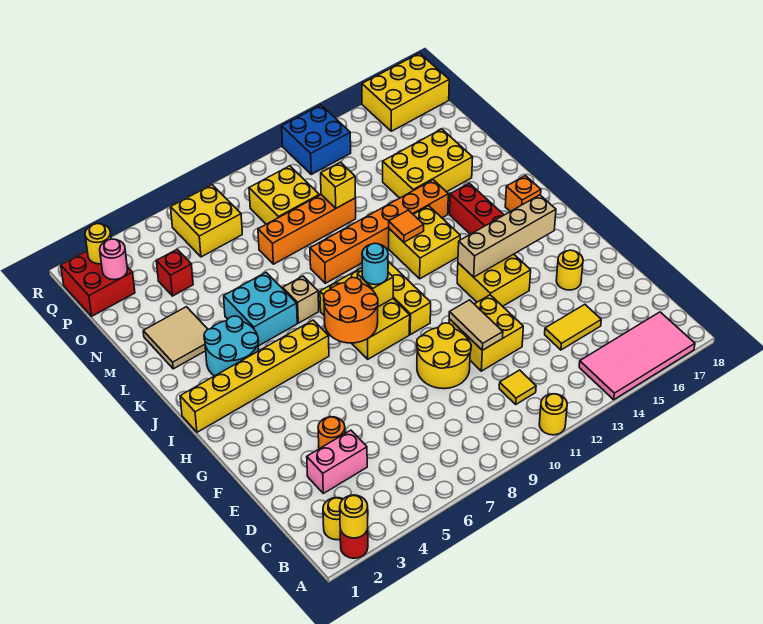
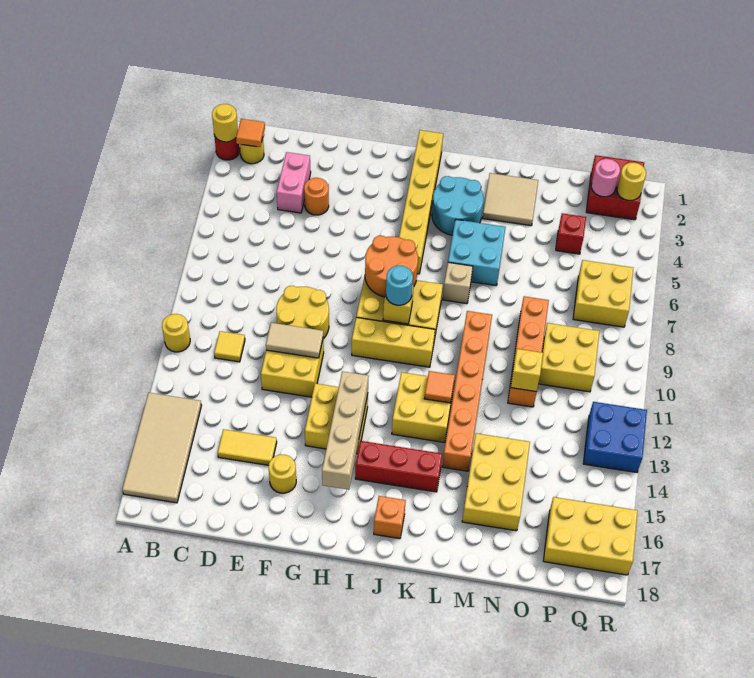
pink tile A14:B17 level 1 -> tan tile A14:B17 level 1
none -> orange tile B2 level 2
yellow tile D14:D15 level 1 -> yellow tile D15:E15 level 1
yellow brick Q16:R18 level 1 -> yellow brick P16:R17 level 1

